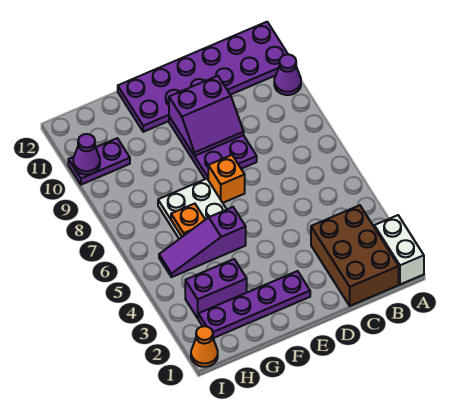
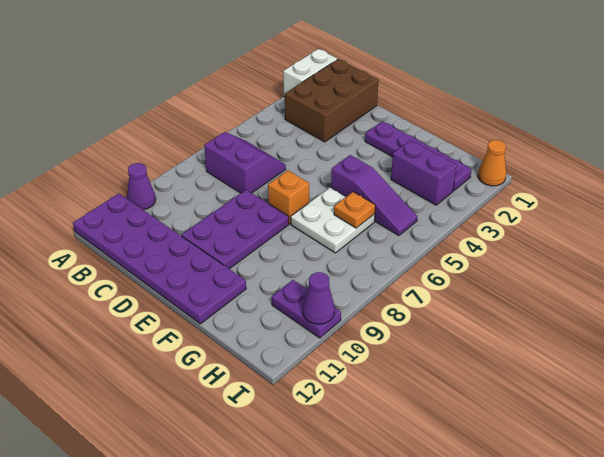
purple slope D9:E10 level 2 top 10 -> purple slope B6:C7 level 1 top 7

